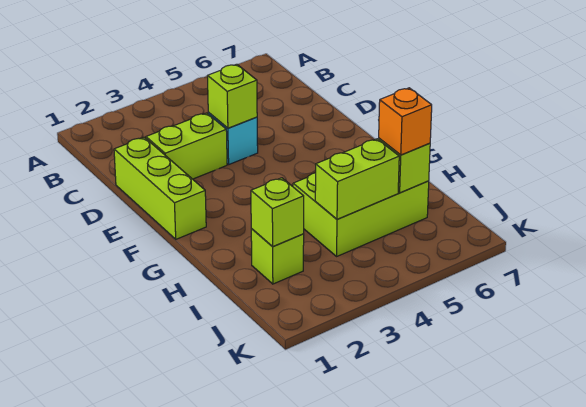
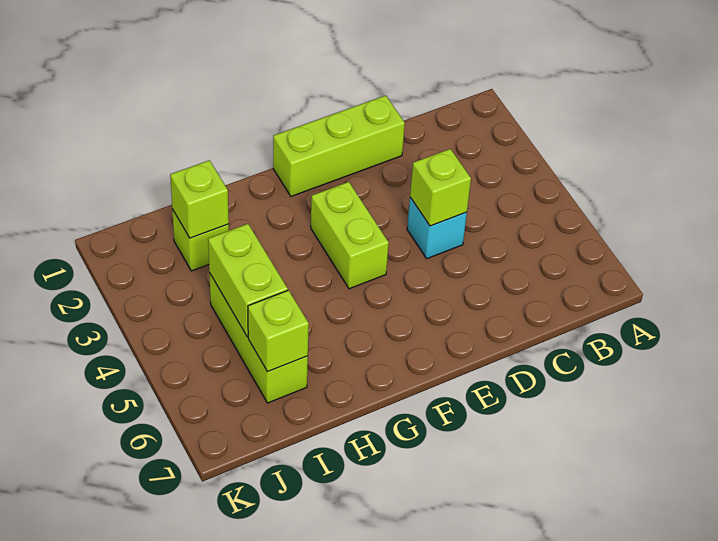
lime brick D2:D3 level 1 -> lime brick F3:F4 level 1
lime brick H4:I6 level 1 -> lime brick I4:I6 level 1
orange brick I6 level 3 -> none

